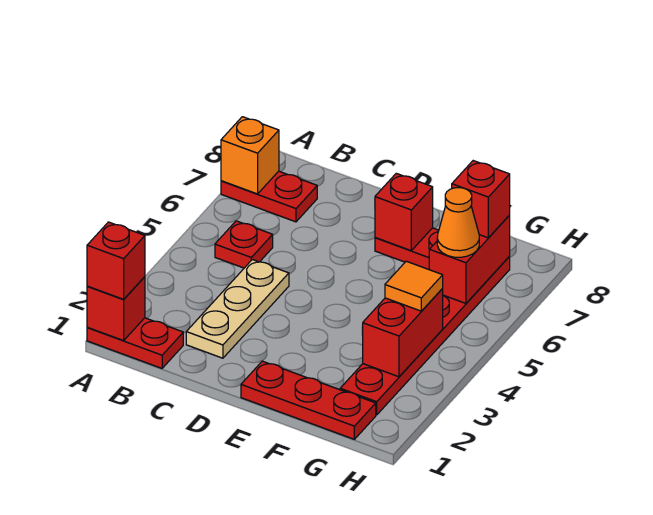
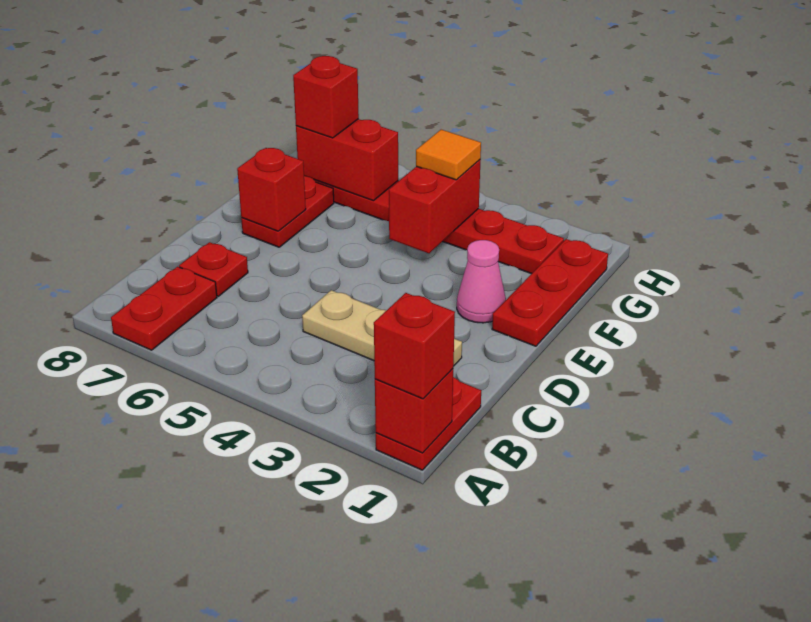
orange brick A7 level 2 -> none
red plate B5 level 1 -> red plate C7 level 1
none -> pink cone E2 level 1
red brick G3:G4 level 2 -> red brick F4:G4 level 2
orange cone G6 level 3 -> none

